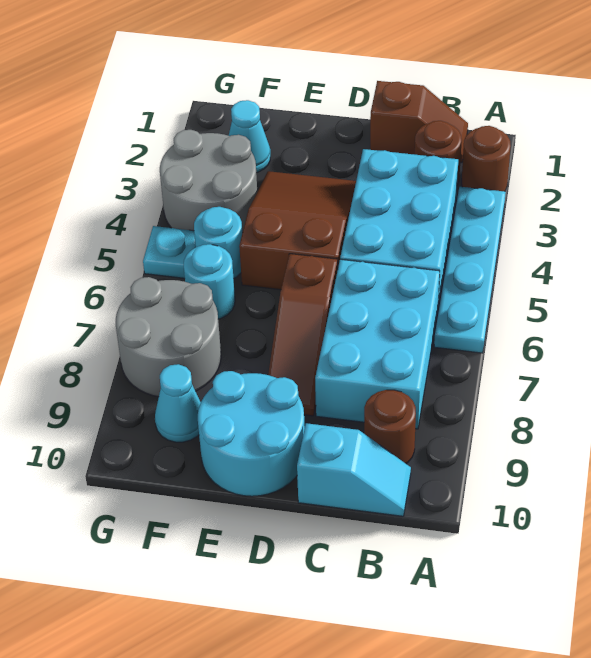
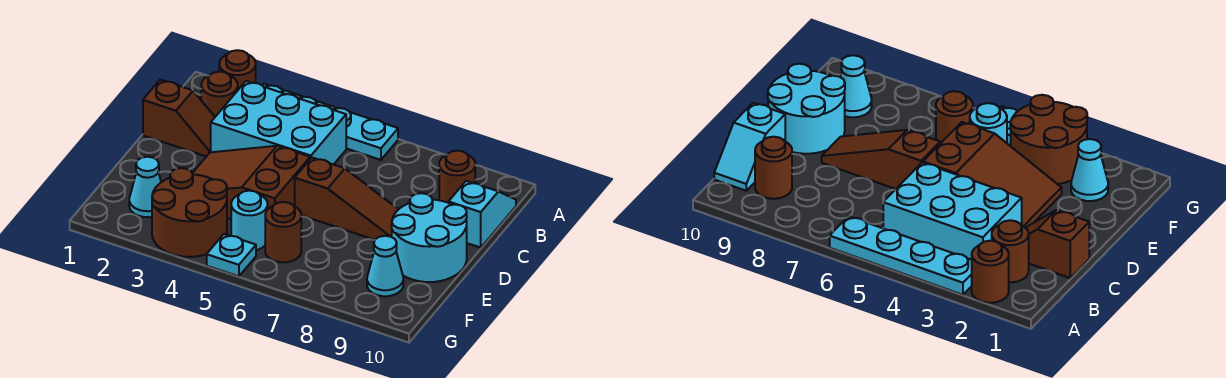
brown slope B1:C1 level 1 top C -> brown slope C1:C2 level 1 top 1
cyan brick B6:C8 level 1 -> none
grey round brick F3:G4 level 1 -> brown round brick F3:G4 level 1
cyan round brick F6 level 1 -> brown round brick F6 level 1
grey round brick F7:G8 level 1 -> none

